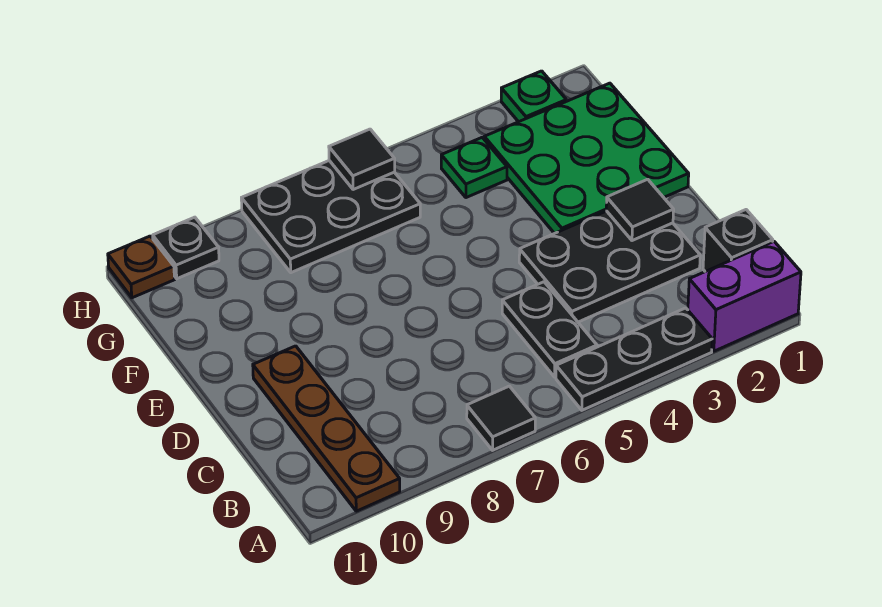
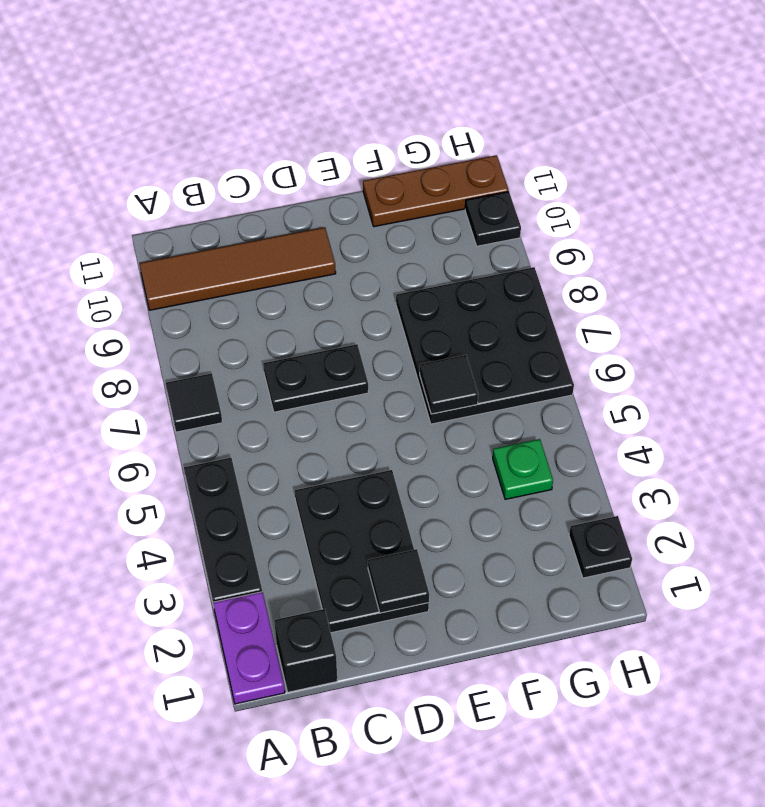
purple brick A1:A2 level 1 -> purple plate A1:A2 level 1
brown plate A10:D10 level 1 -> brown tile A10:D10 level 1
black plate B5:C5 level 1 -> black plate C7:D7 level 1
green plate E1:G3 level 1 -> none
black plate G6:H8 level 1 -> black plate F6:H8 level 1
green plate H2 level 1 -> black plate H2 level 1
black tile H6 level 2 -> black tile F6 level 2
brown plate H11 level 1 -> brown plate F11:H11 level 1

